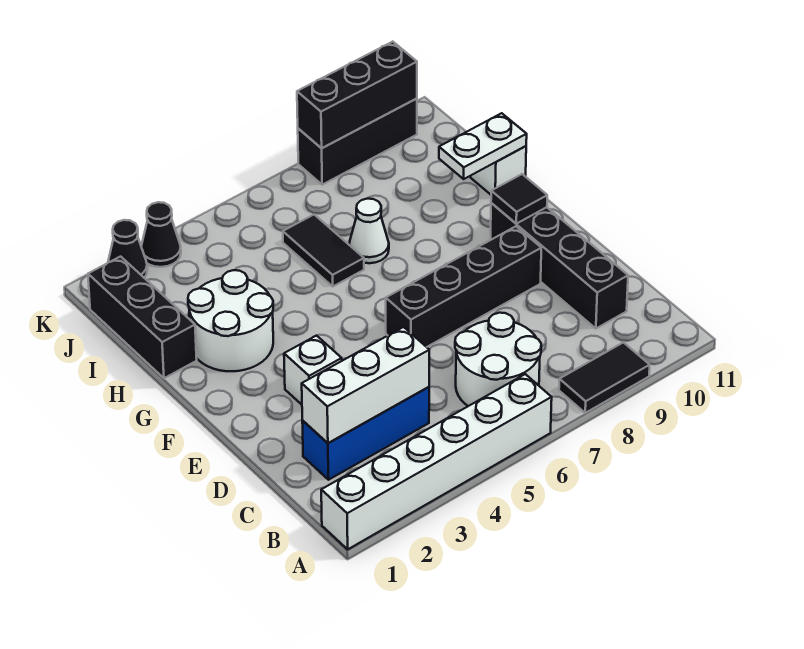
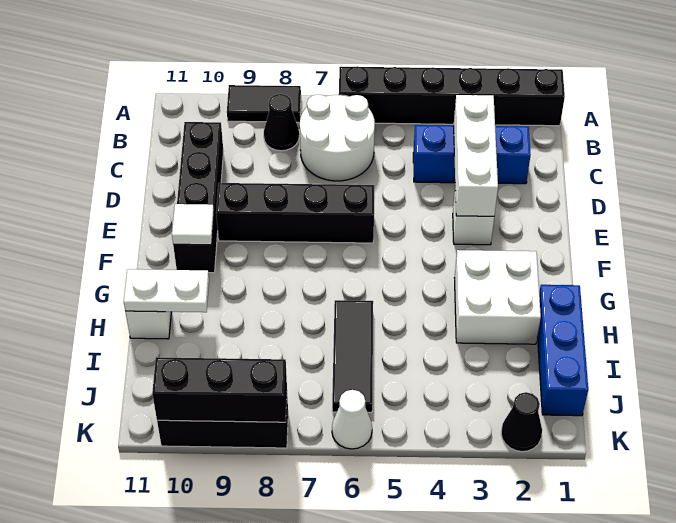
white brick A1:A6 level 1 -> black brick A1:A6 level 1
white brick C2:C4 level 2 -> white brick C3:E3 level 2
black tile F10 level 2 -> white tile F10 level 2
white round brick G2:H3 level 1 -> white brick G2:H3 level 1
black brick H1:J1 level 1 -> blue brick H1:J1 level 1
black tile H6:I6 level 1 -> black tile H6:J6 level 1
white cone H7 level 1 -> white cone K6 level 1
black cone K3 level 1 -> black cone B8 level 1

